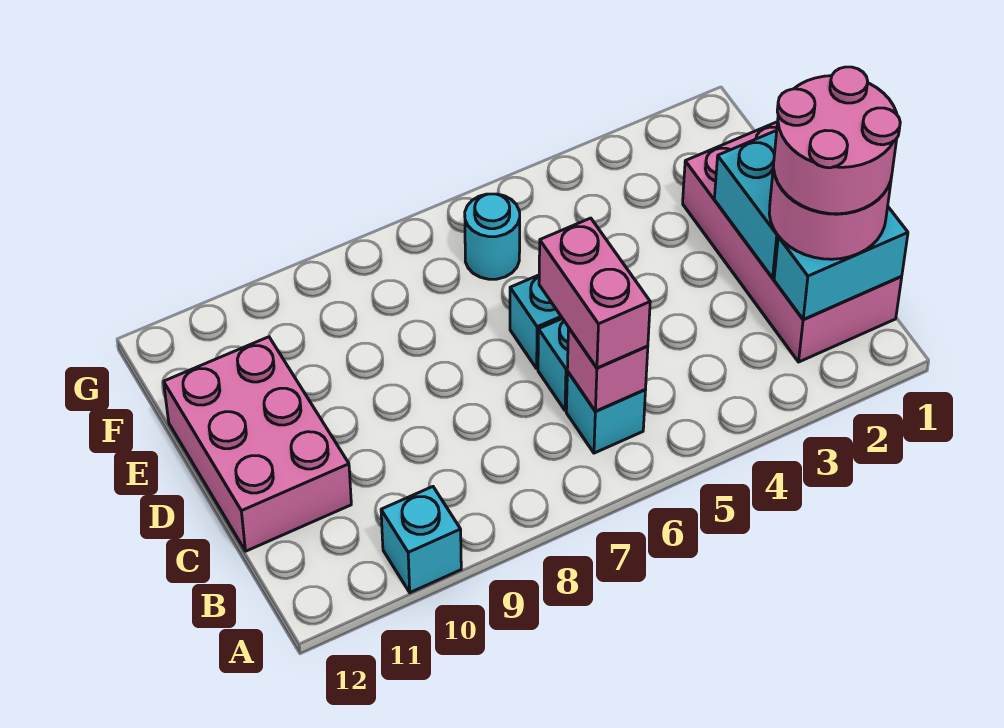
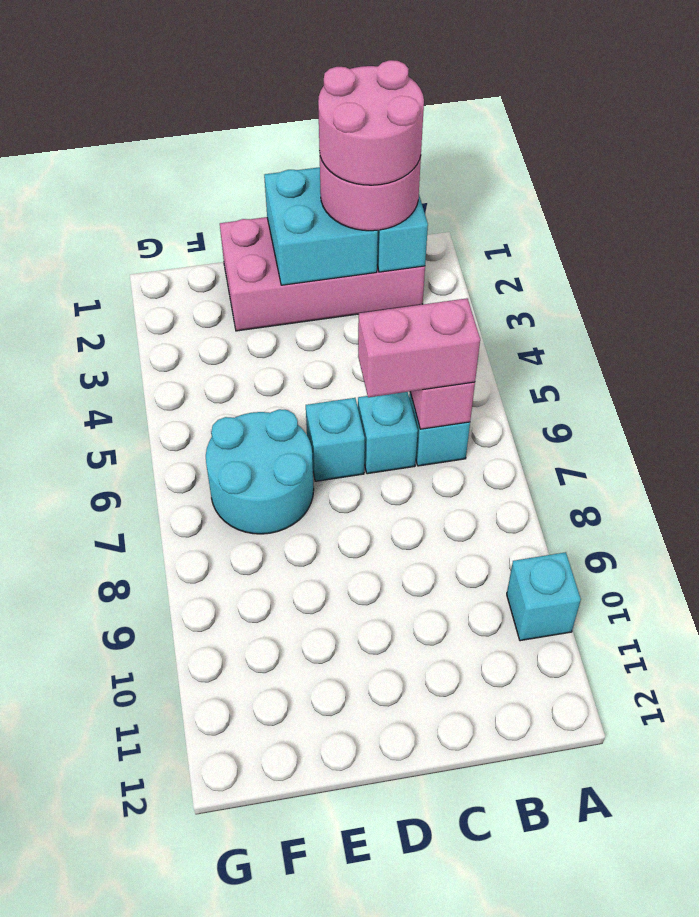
pink brick C11:E12 level 1 -> none
cyan round brick F6 level 1 -> cyan round brick E6:F7 level 1

